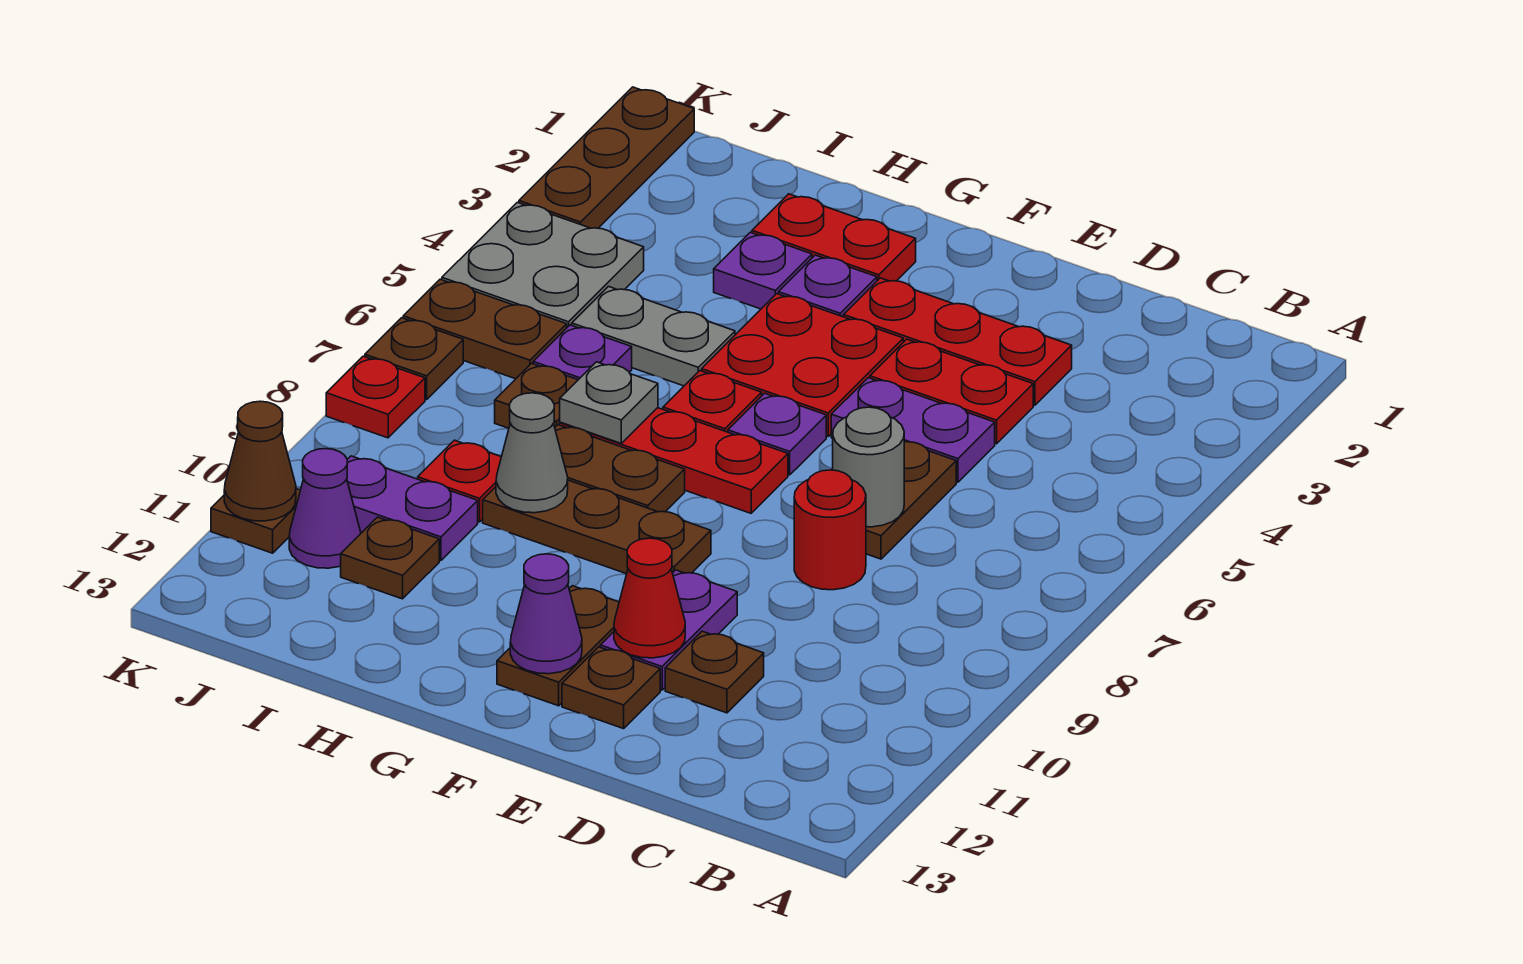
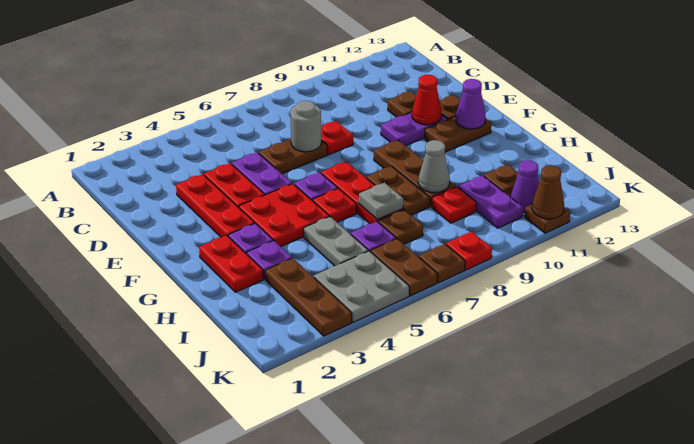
red round brick D8 level 1 -> red plate D8 level 1
brown plate K1:K3 level 1 -> brown plate I3:K3 level 1

